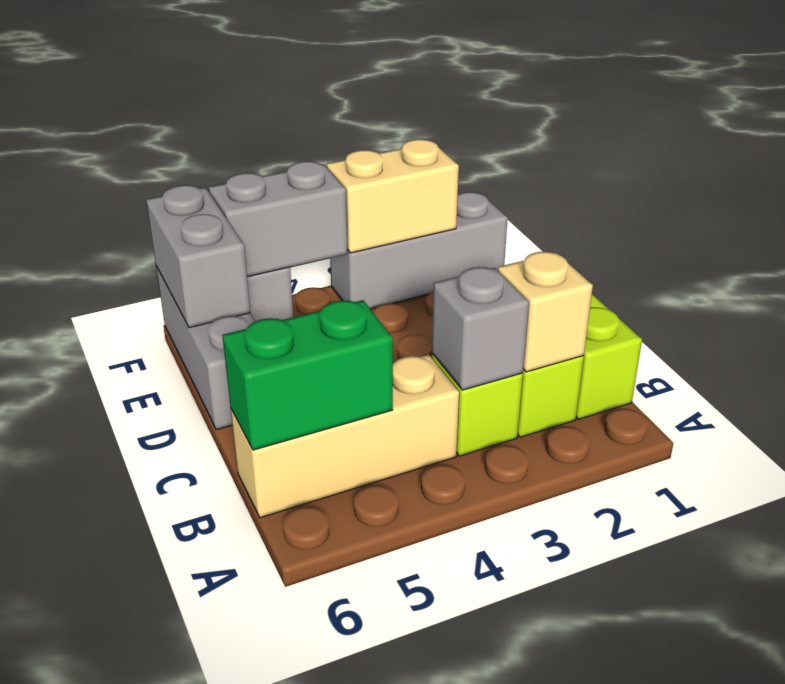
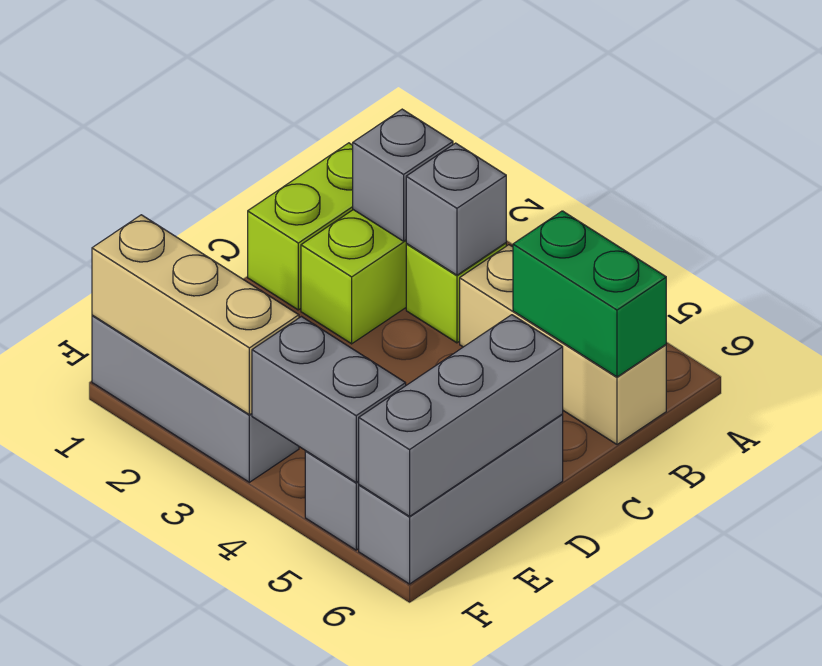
tan brick B2 level 2 -> grey brick B2 level 2
grey brick E6:F6 level 2 -> grey brick D6:F6 level 2
tan brick F2:F3 level 2 -> tan brick F1:F3 level 2

